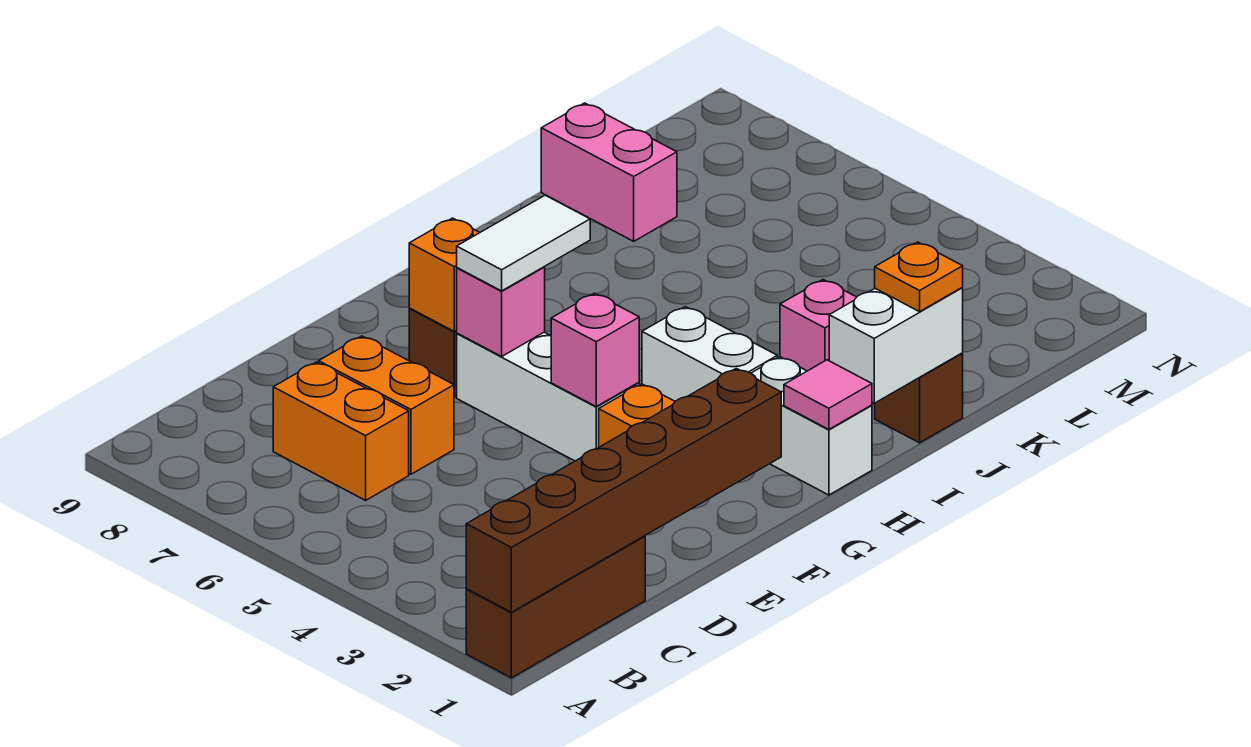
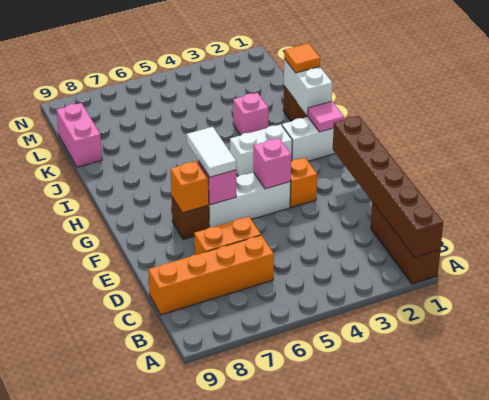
orange brick C6:C7 level 1 -> orange brick C6:C9 level 1
orange plate J1 level 3 -> orange tile J1 level 3
pink brick K8:K9 level 1 -> pink brick K9:L9 level 1

